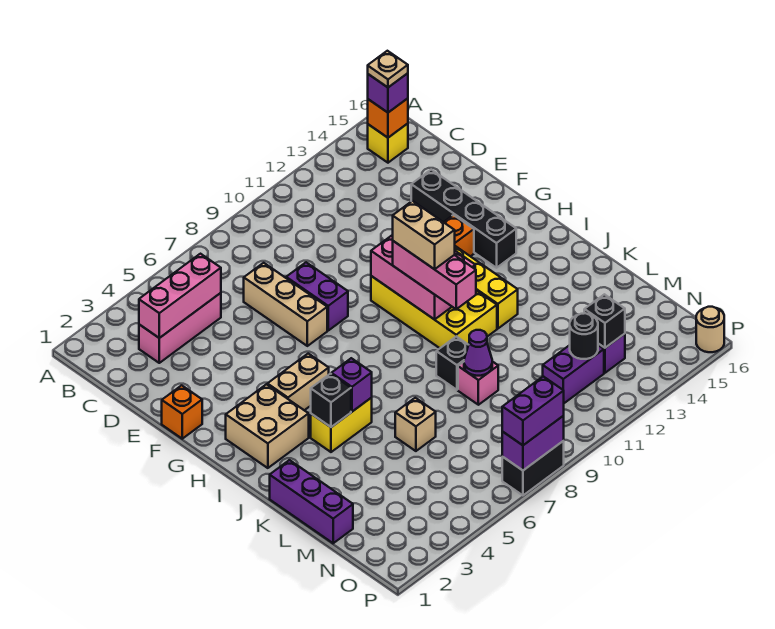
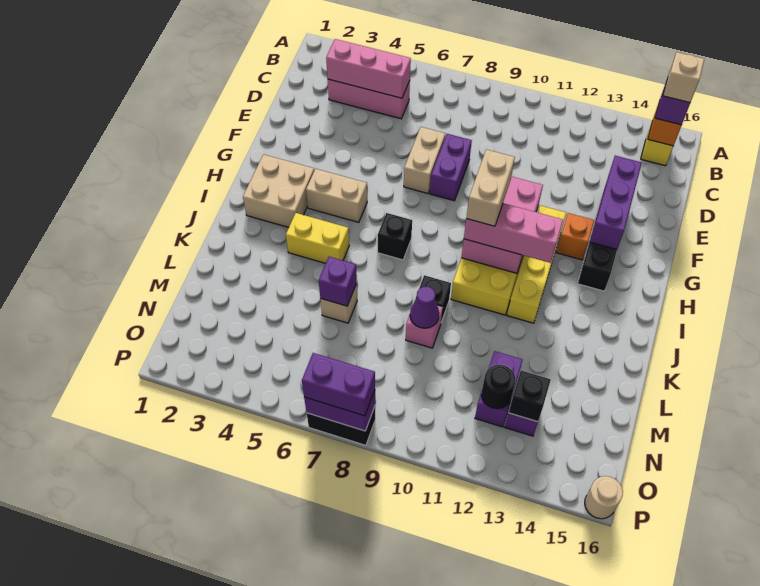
tan plate B15 level 4 -> tan brick B15 level 4
tan brick D7:F7 level 1 -> tan brick E7:F7 level 1
orange brick F1 level 1 -> none
pink brick H10:J10 level 3 -> pink brick I10:I12 level 3
black brick J4 level 2 -> black brick I7 level 1
purple brick J5 level 2 -> purple brick L6 level 2
purple brick K1:M1 level 1 -> purple brick E14:G14 level 2
purple brick N11:N12 level 1 -> purple brick M12:N12 level 1

